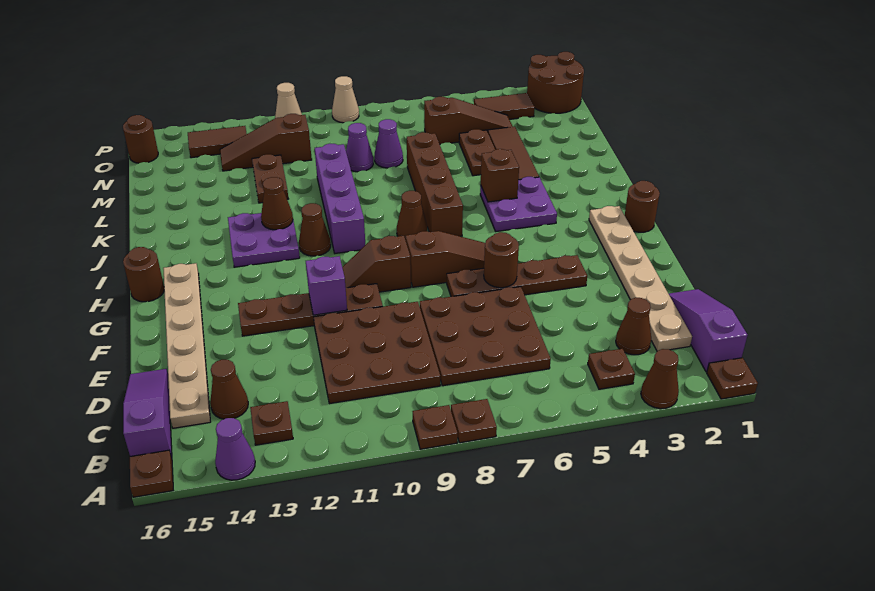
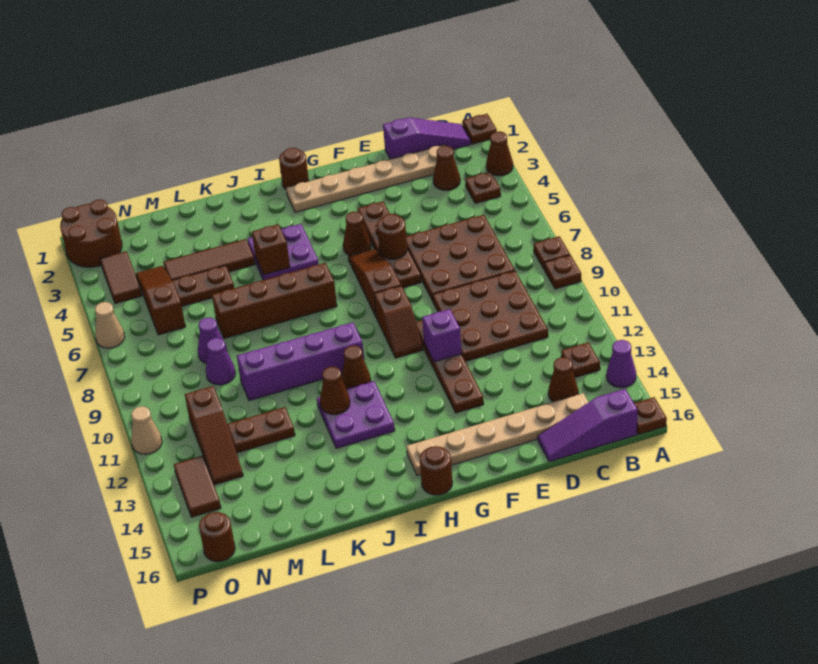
purple slope B1:D1 level 1 top B -> purple slope B1:D1 level 1 top D
brown cone I8 level 1 -> brown cone G5 level 1
tan cone P9 level 1 -> tan cone P6 level 1

